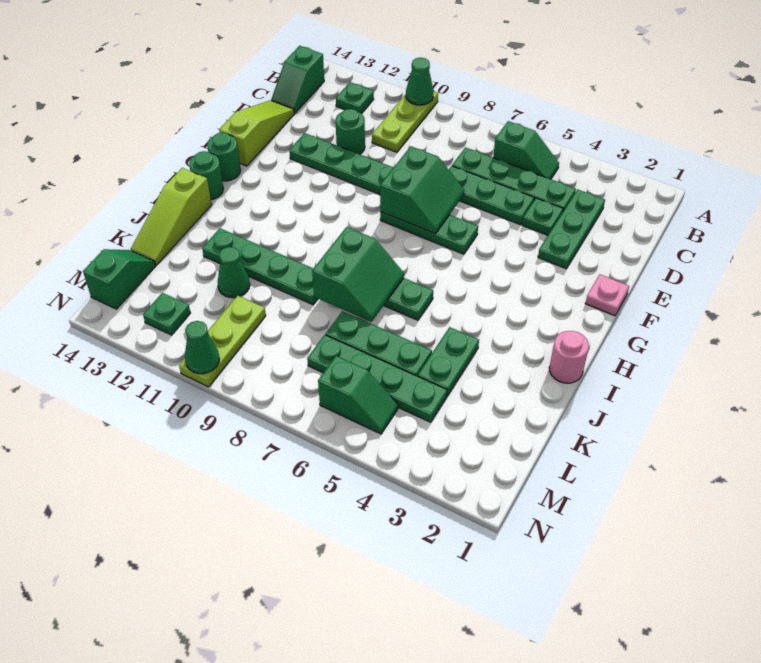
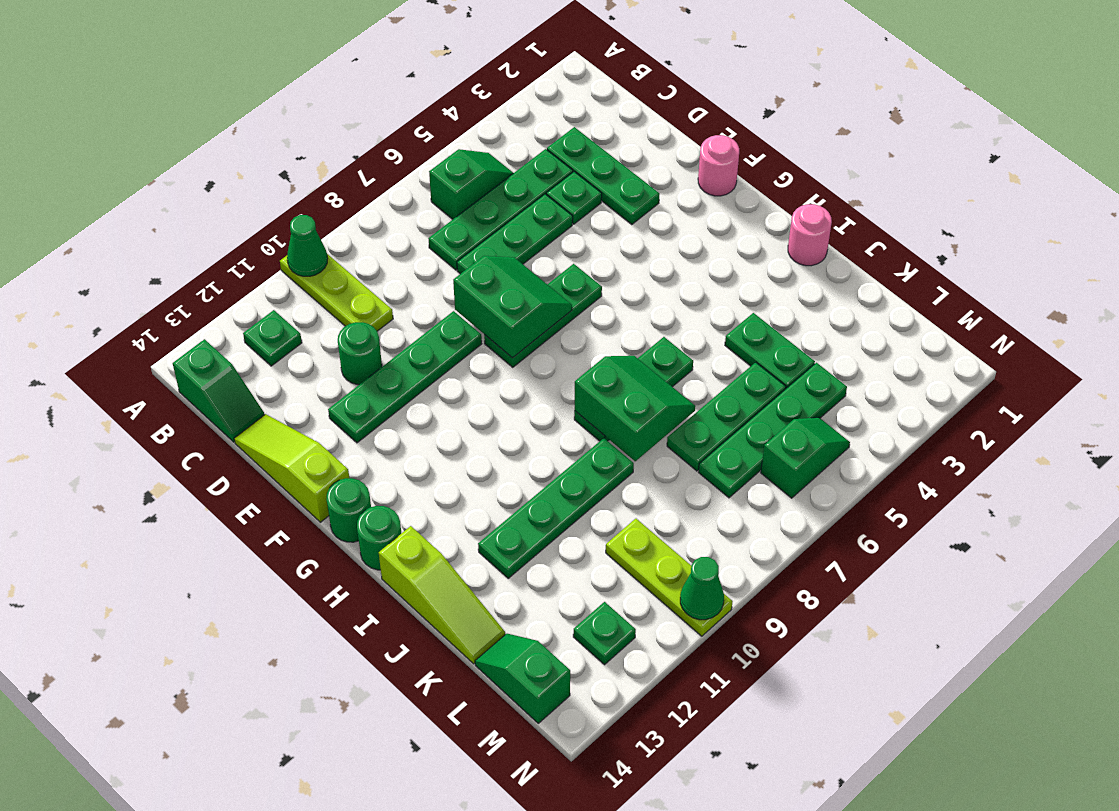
pink plate F1 level 1 -> pink round brick F1 level 1
green cone K11 level 1 -> none

